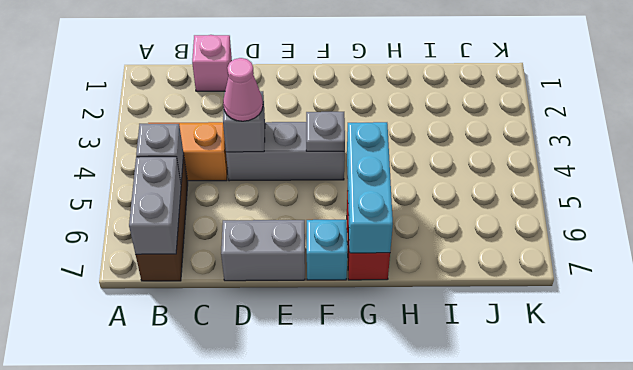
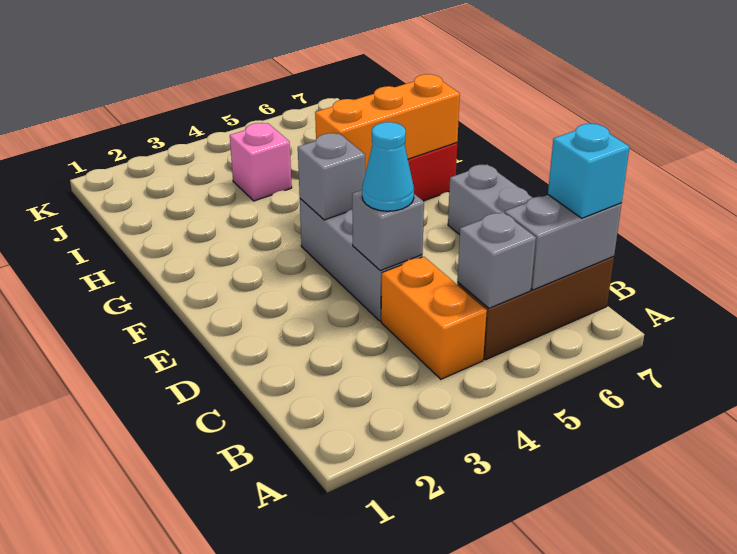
pink brick C1 level 1 -> pink brick I4 level 1
pink cone D4 level 3 -> cyan cone D4 level 3
grey plate F4 level 2 -> grey brick F4 level 2
cyan brick F7 level 1 -> cyan brick B7 level 3
cyan brick G5:G7 level 2 -> orange brick G5:G7 level 2

